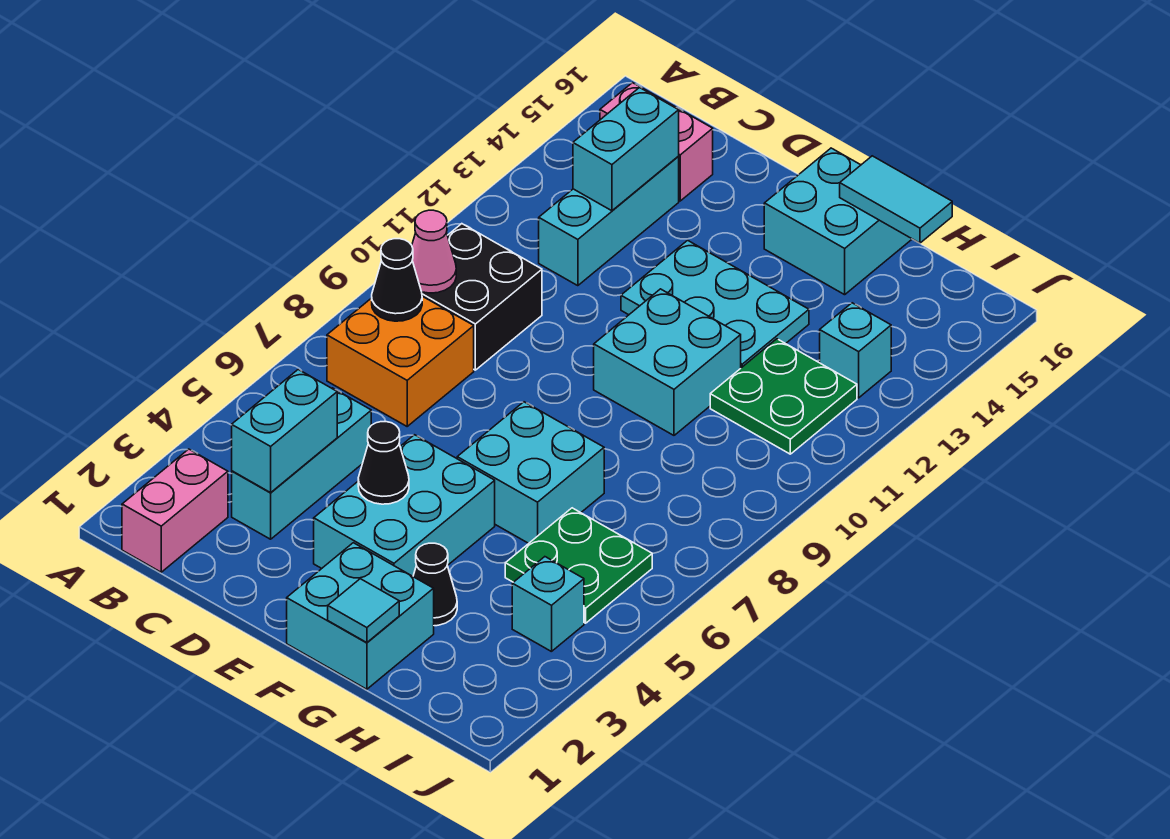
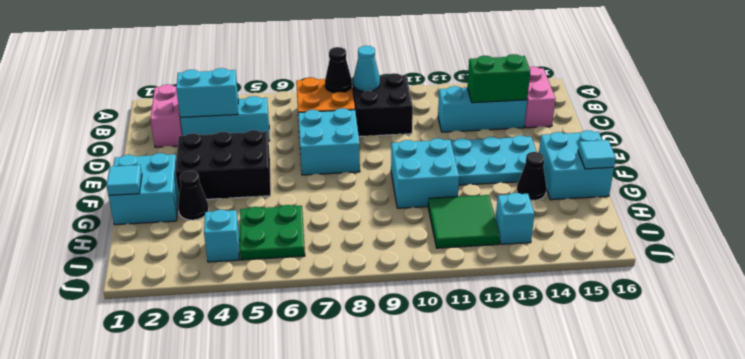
pink brick B1:B2 level 1 -> pink brick B2:C2 level 1
pink cone B9 level 2 -> cyan cone B9 level 2
cyan brick C13:C14 level 2 -> green brick C13:C14 level 2
cyan brick E3:F5 level 1 -> black brick E3:F5 level 1
black cone E4 level 2 -> black cone G14 level 1
cyan plate E12:G13 level 1 -> cyan plate E12:F14 level 1
cyan brick F6:G7 level 1 -> cyan brick D7:E8 level 1
cyan tile G16:H16 level 2 -> cyan tile G16 level 2
green plate H11:I12 level 1 -> green tile H11:I12 level 1

